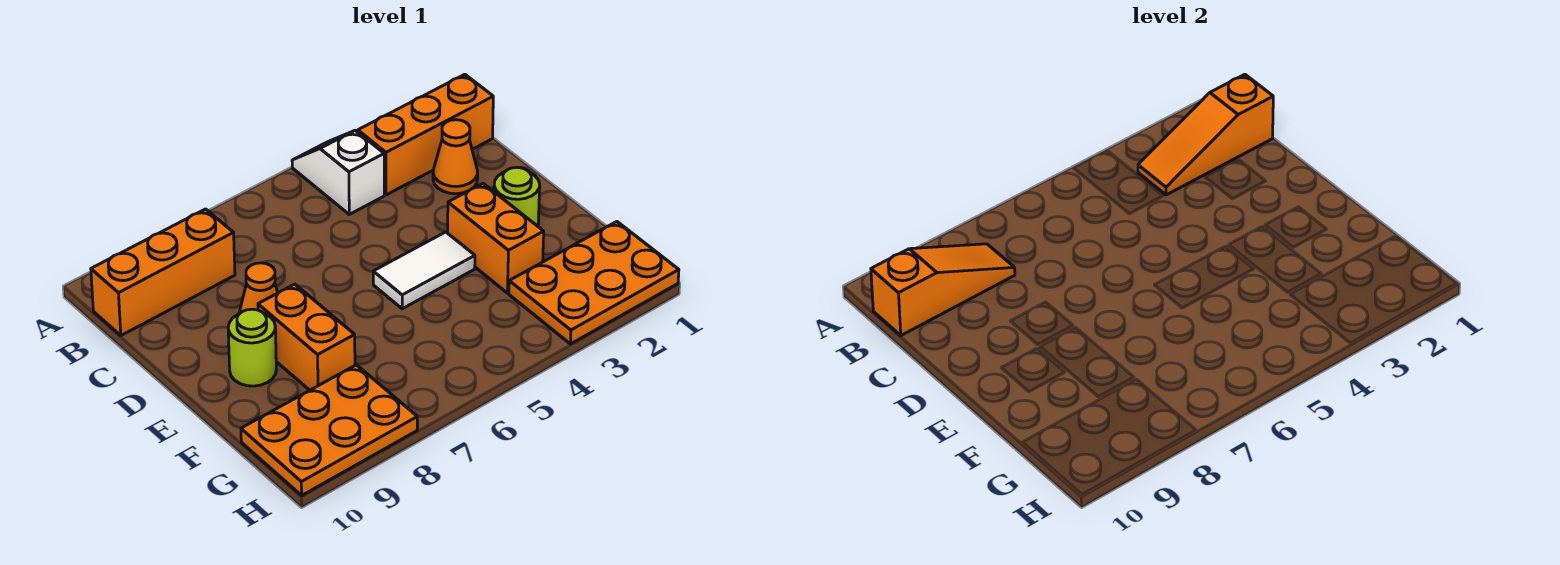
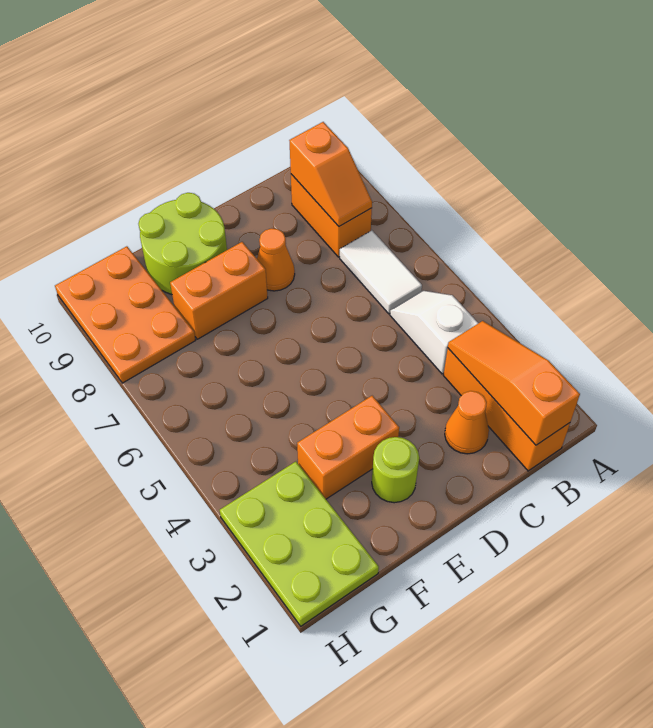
white slope A4:B4 level 1 top B -> white slope B4:B5 level 1 top 4
orange brick B8:B10 level 1 -> orange brick B8:B9 level 1
orange slope B8:B10 level 2 top 10 -> orange slope B8:B9 level 2 top 9
white tile E4:E5 level 1 -> white tile B6:B7 level 1
lime round brick E9 level 1 -> lime round brick E9:F10 level 1
orange plate G1:H3 level 1 -> lime plate G1:H3 level 1

